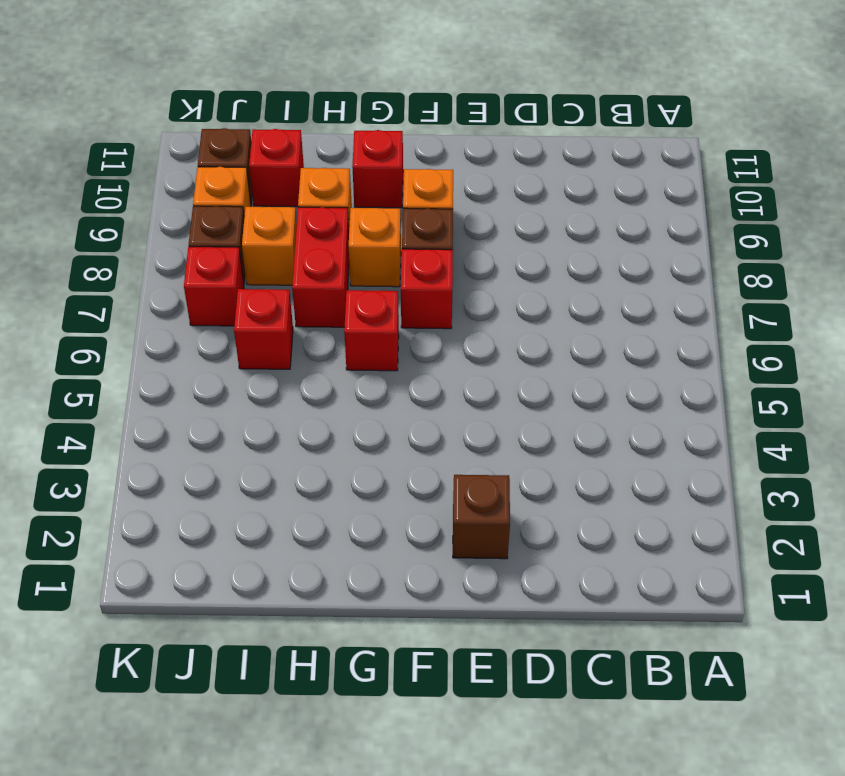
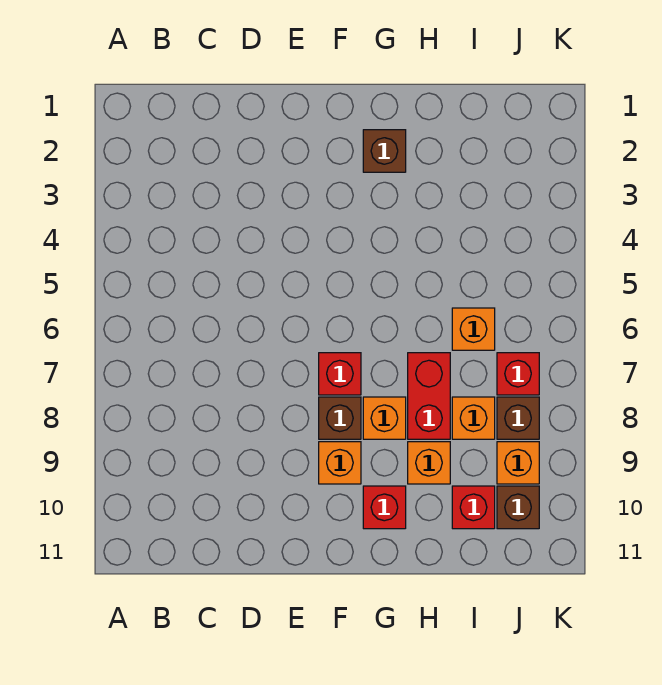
brown brick E2 level 1 -> brown brick G2 level 1
red brick G6 level 1 -> none
red brick I6 level 1 -> orange brick I6 level 1

